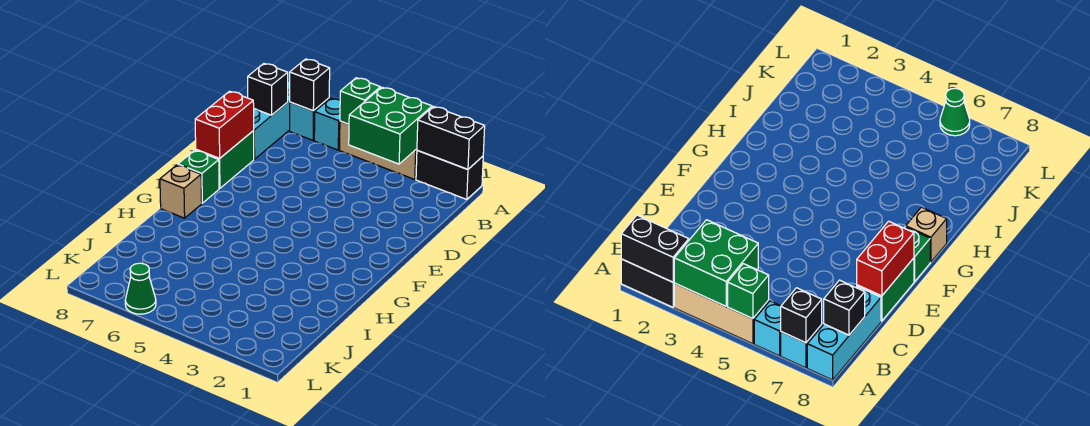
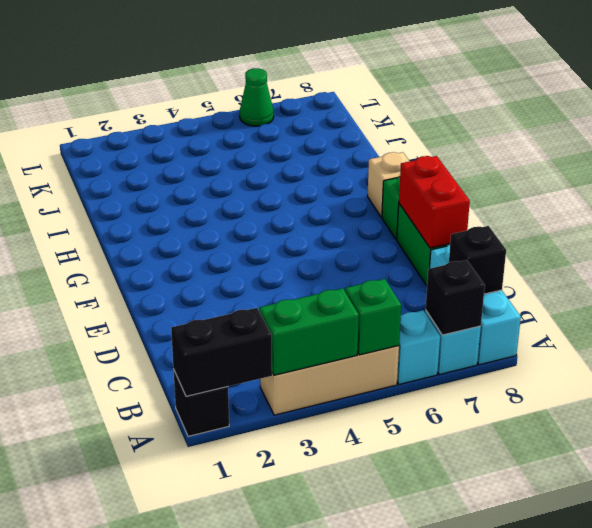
black brick A1:A2 level 1 -> black brick A1 level 1
green brick A3:B4 level 2 -> green brick A3:A4 level 2

